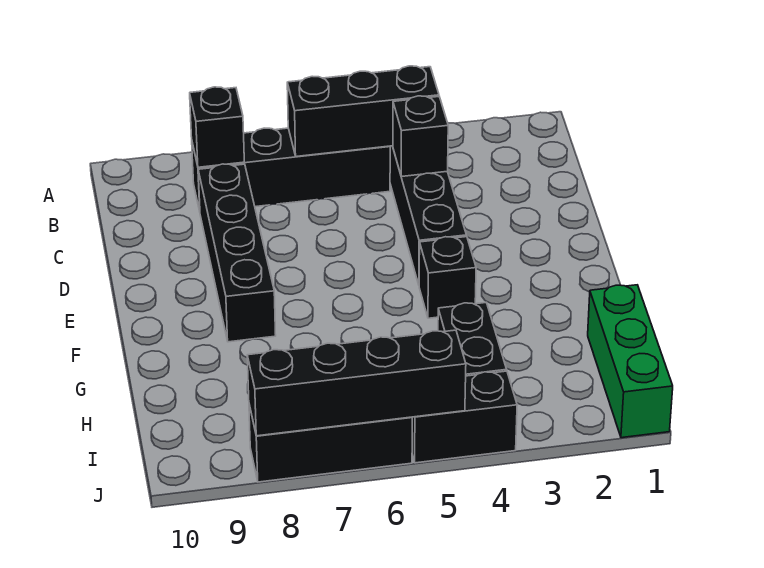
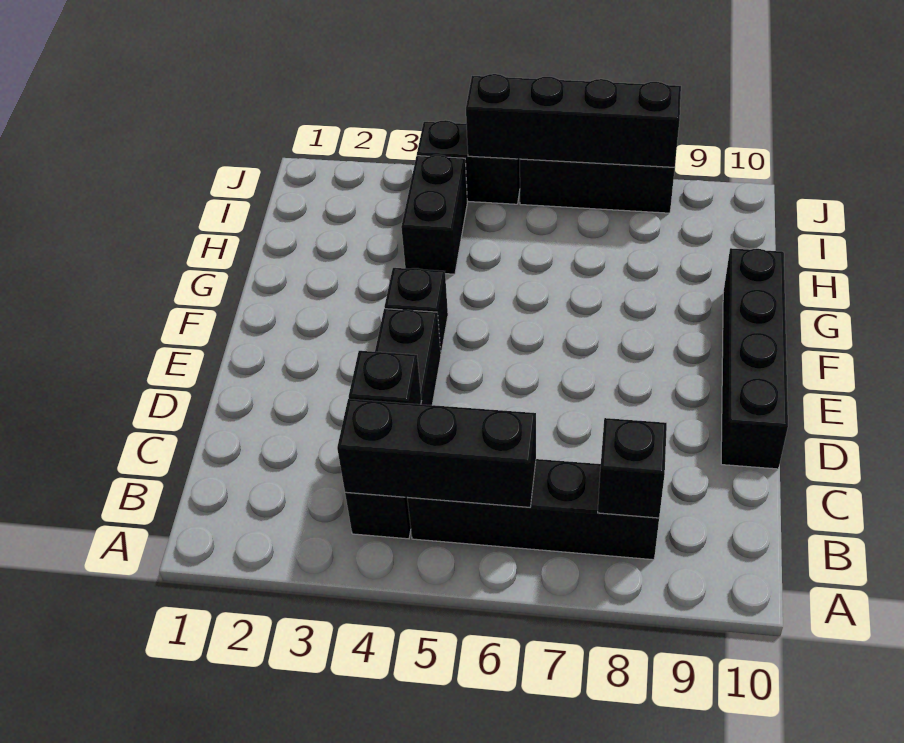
black brick C8:F8 level 1 -> black brick D10:G10 level 1
green brick H1:J1 level 1 -> none

